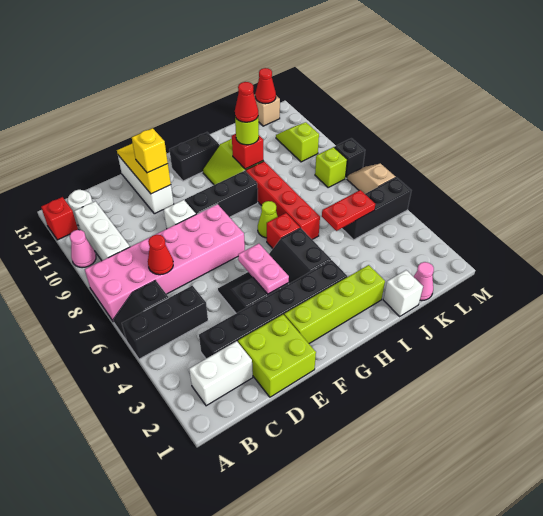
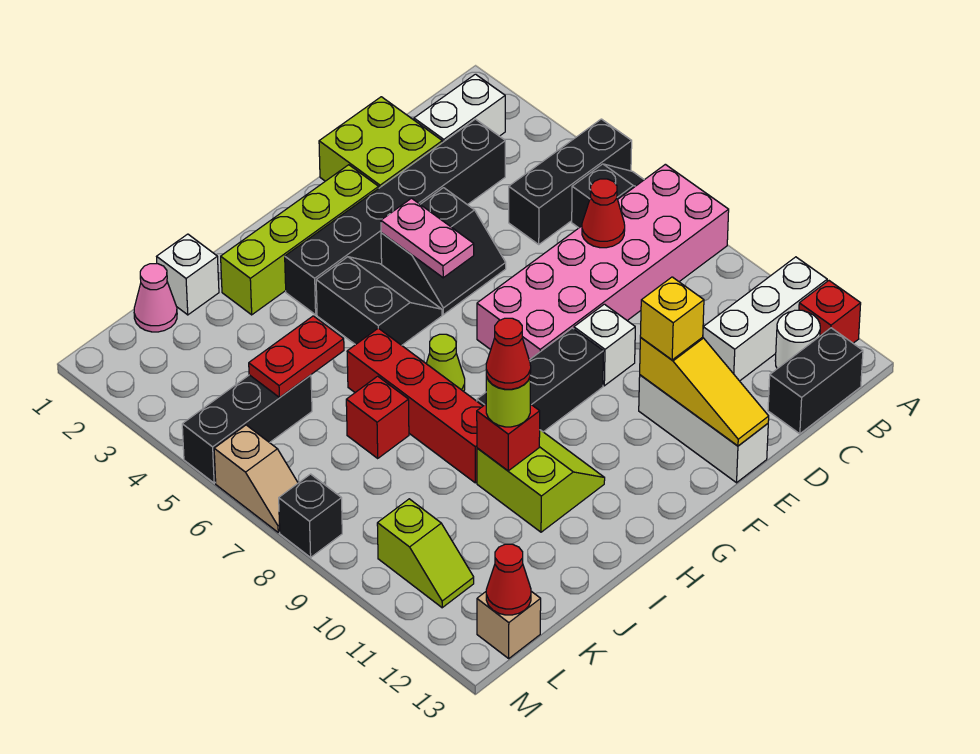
pink cone A10 level 1 -> none
white brick B9:B11 level 1 -> white brick A11:C11 level 1
black brick G12:H12 level 1 -> black brick B13:C13 level 1
red brick H6 level 1 -> red brick J7 level 1
lime brick L8 level 1 -> none

